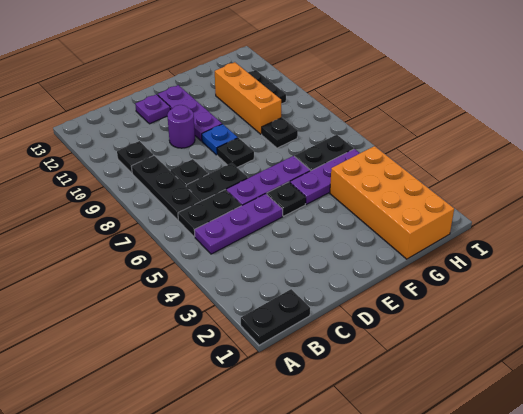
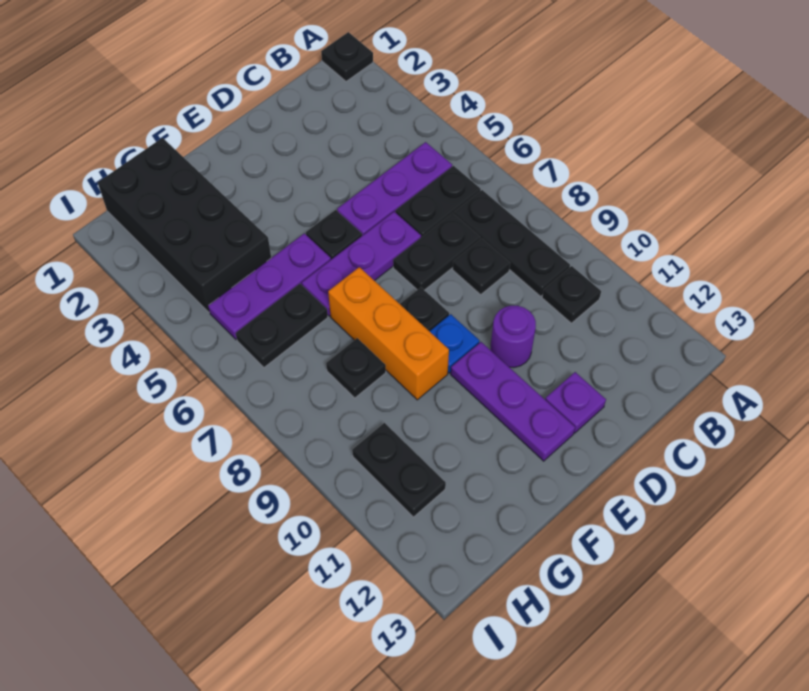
black plate A1:B1 level 1 -> black plate A1 level 1
orange brick G1:H4 level 1 -> black brick G1:H4 level 1
orange brick G9:G11 level 1 -> orange brick F7:F9 level 1

